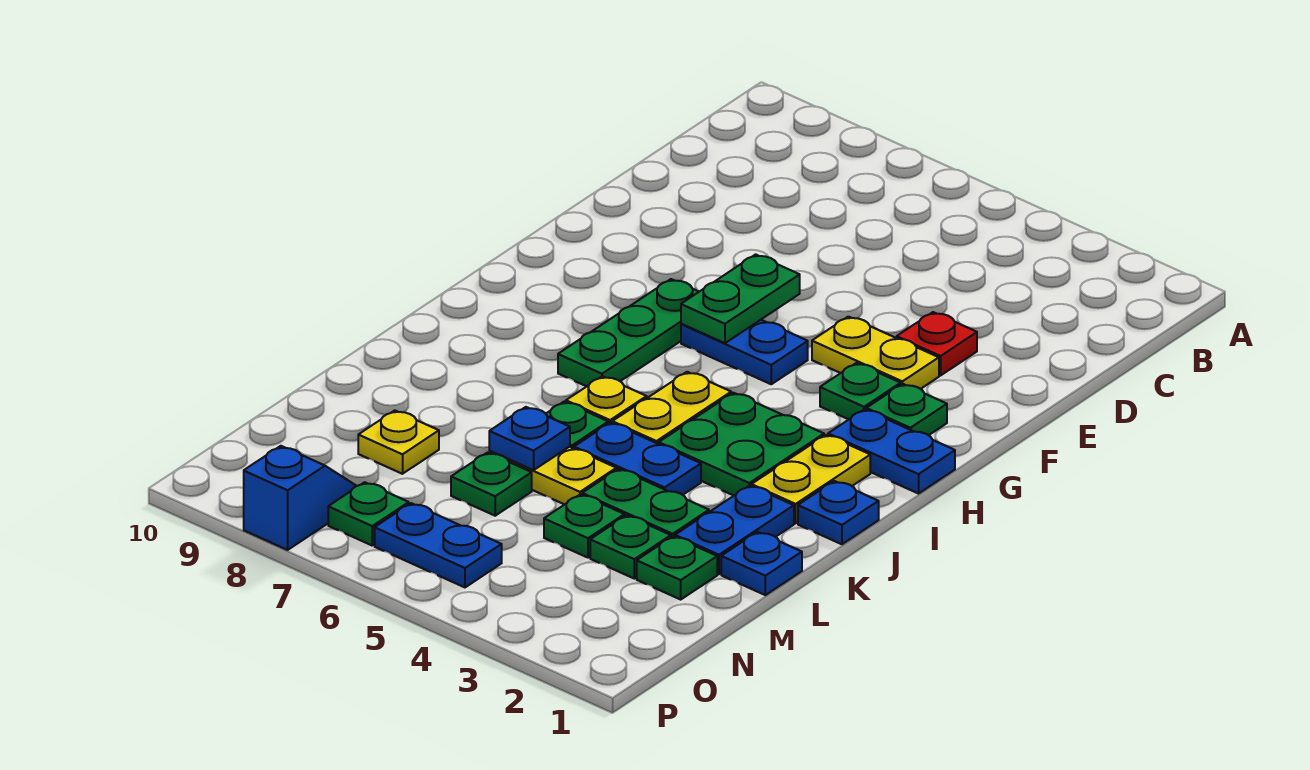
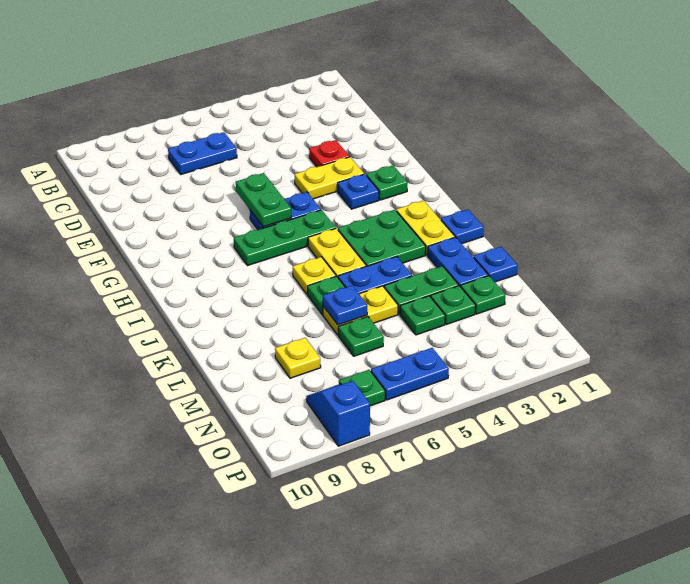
green plate G3 level 1 -> blue plate G3 level 1
green plate G7:I7 level 1 -> green plate H5:H7 level 1
blue plate H1:H2 level 1 -> blue plate C6:C7 level 1

